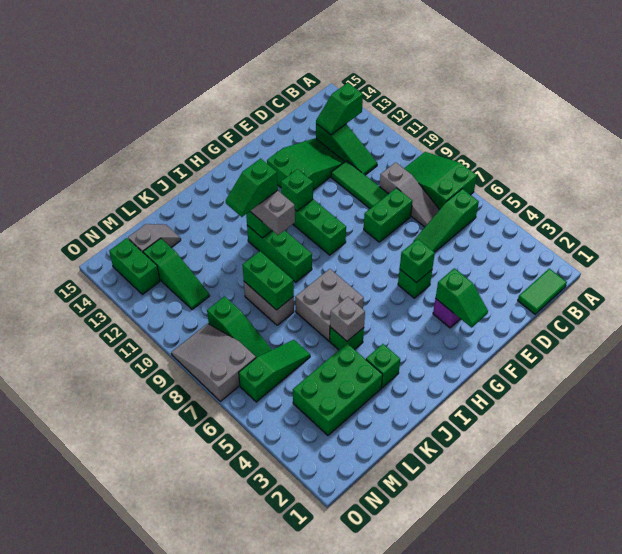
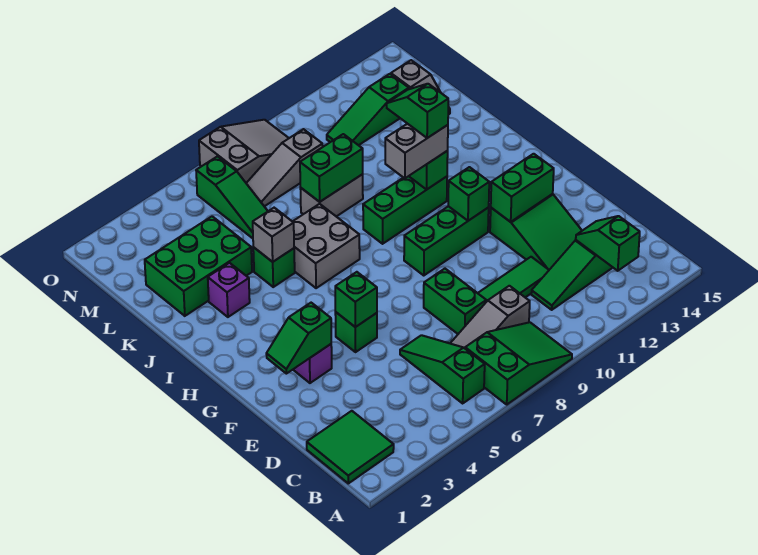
green tile B1:C1 level 1 -> green tile B1:C2 level 1
green brick J3 level 1 -> purple brick J3 level 1
green brick K3:M4 level 1 -> green brick K2:L4 level 1
green slope M7:M9 level 1 top 9 -> grey slope M7:M9 level 1 top 9
green brick N13:N14 level 1 -> green brick F12:F13 level 2

